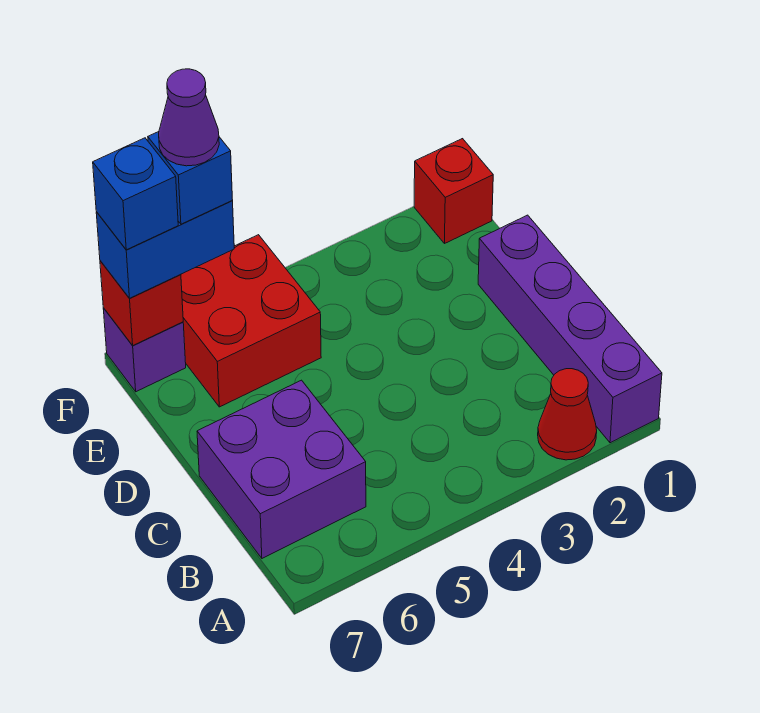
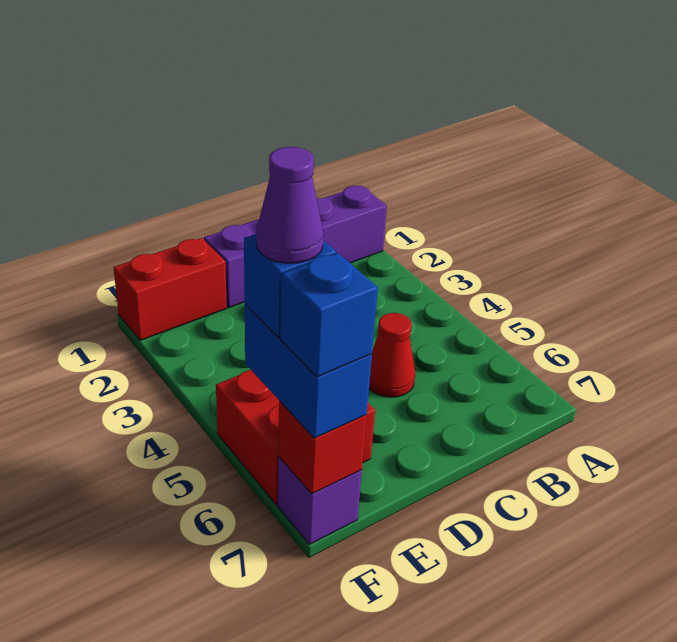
red cone A2 level 1 -> red cone C5 level 1
purple brick B6:C7 level 1 -> none
red brick F1 level 1 -> red brick E1:F1 level 1

